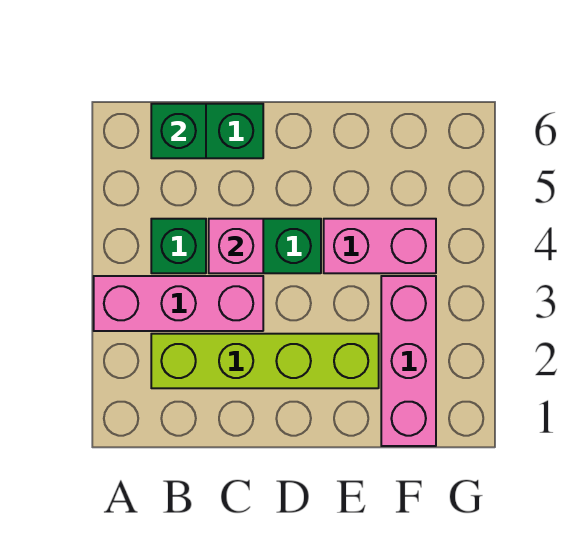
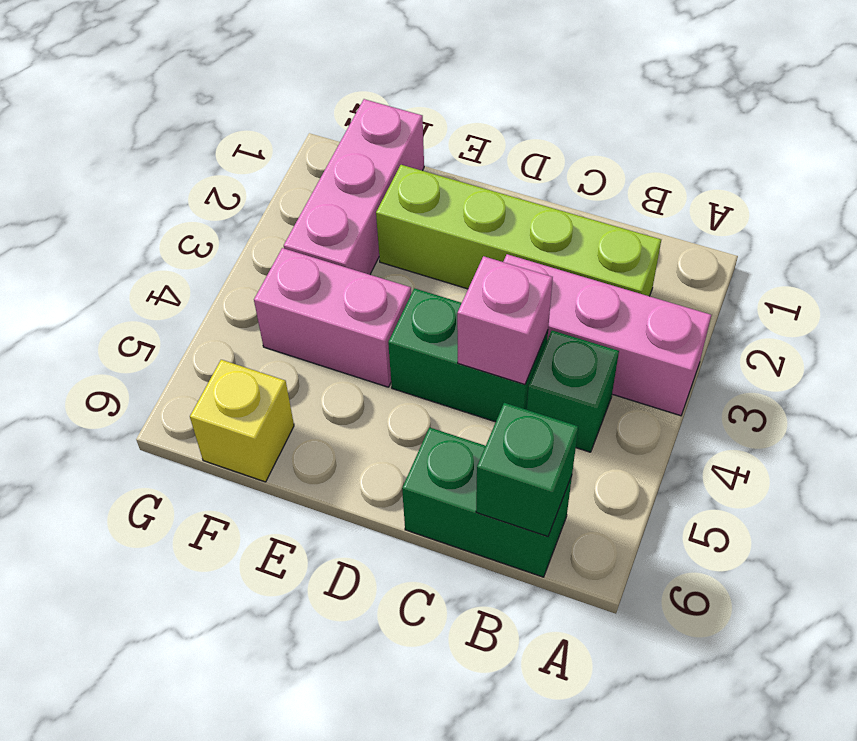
none -> yellow brick F6 level 1

